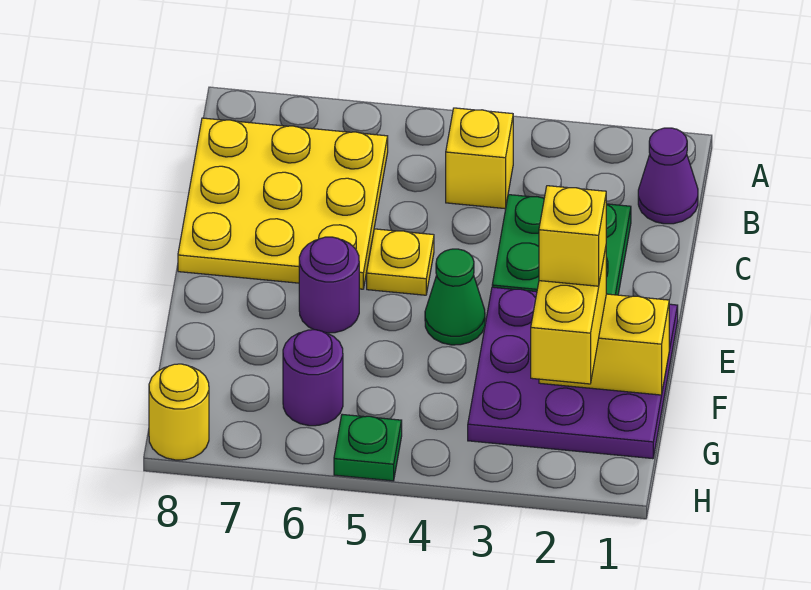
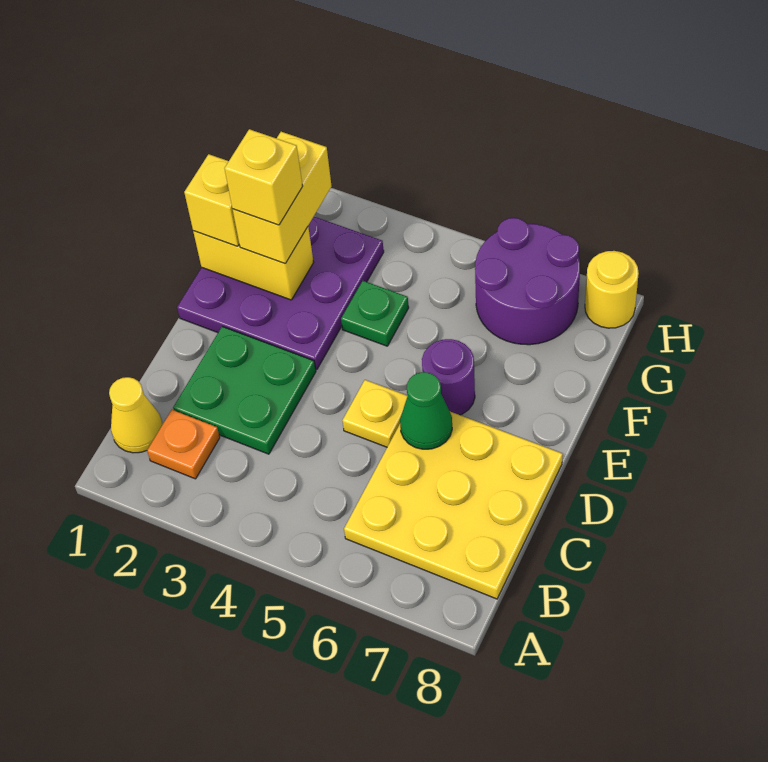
purple cone B1 level 1 -> yellow cone B1 level 1
none -> orange plate B2 level 1
yellow brick B4 level 1 -> yellow brick F1 level 3
green cone E4 level 1 -> green cone D6 level 2
purple round brick G6 level 1 -> purple round brick G6:H7 level 1
green plate H5 level 1 -> green plate F4 level 1

